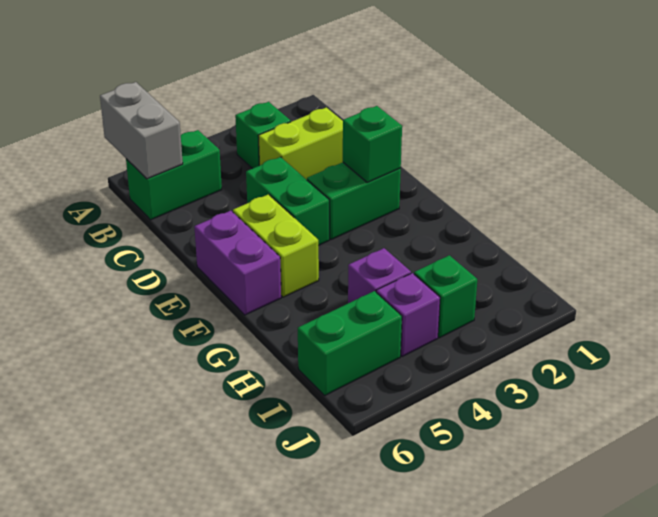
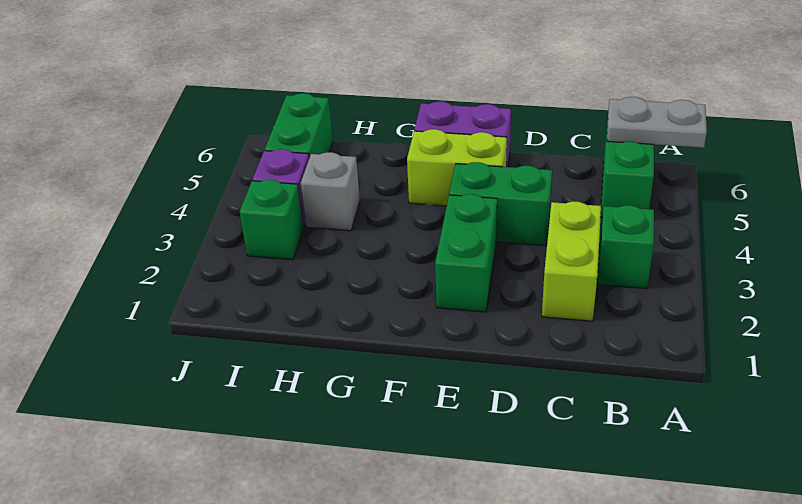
grey brick A6:B6 level 2 -> grey plate A6:B6 level 2
green brick E2 level 2 -> none
purple brick H4 level 1 -> grey brick H4 level 1

